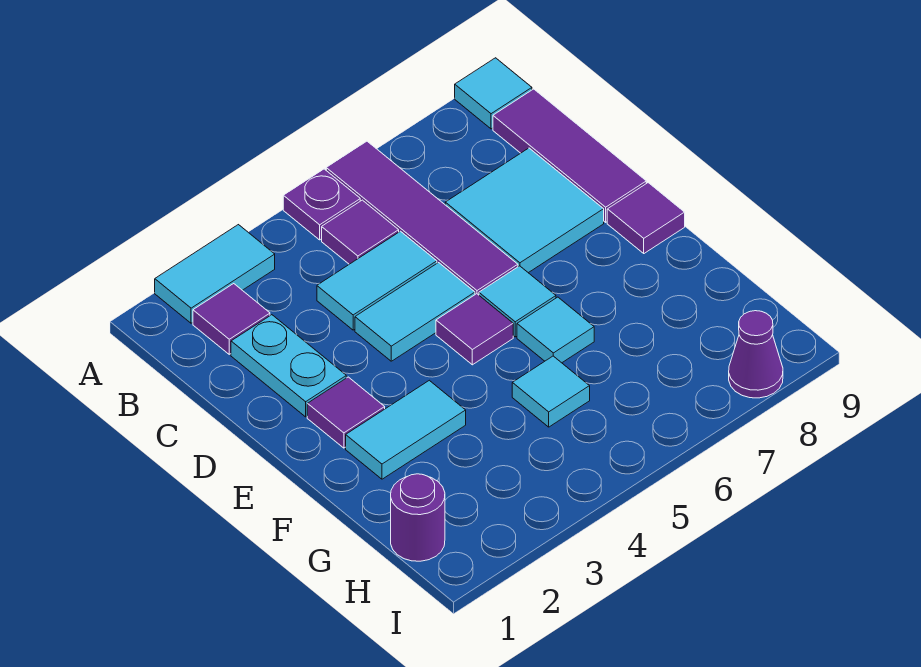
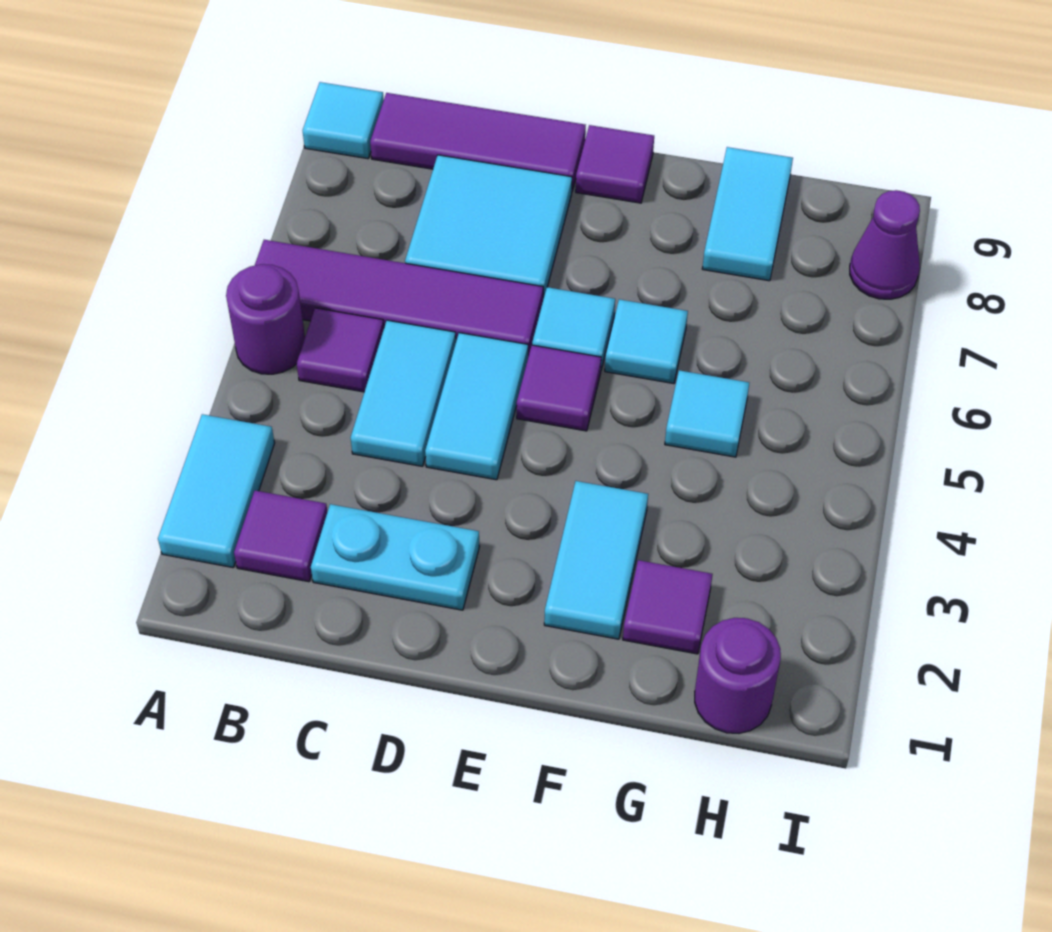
purple plate A5 level 1 -> purple round brick A5 level 1
purple tile E2 level 1 -> purple tile G2 level 1
none -> cyan tile G8:G9 level 1

